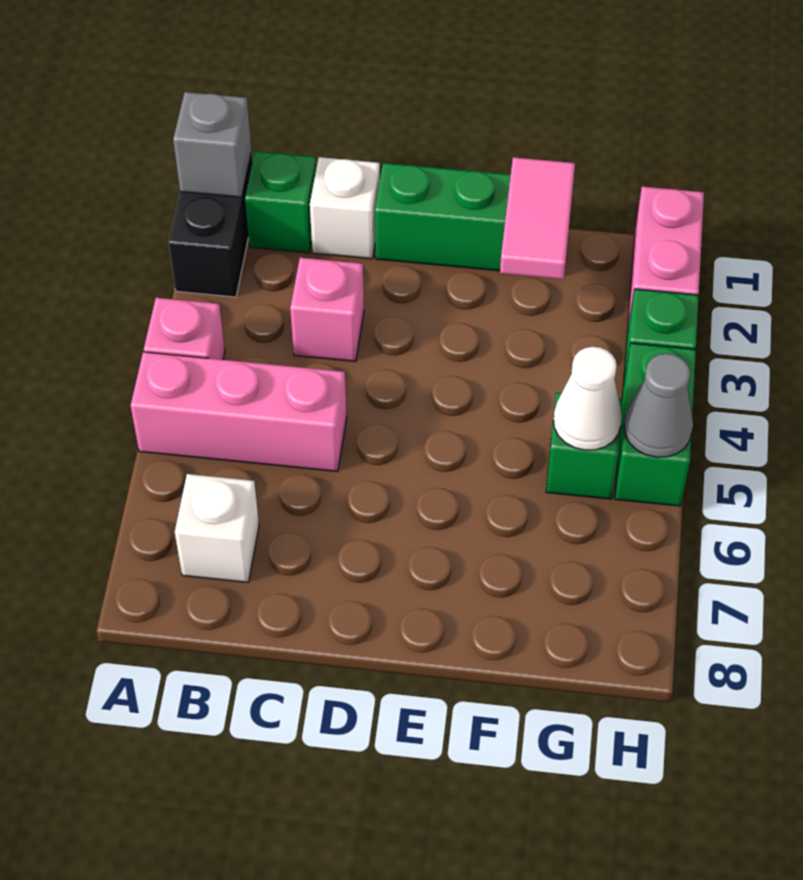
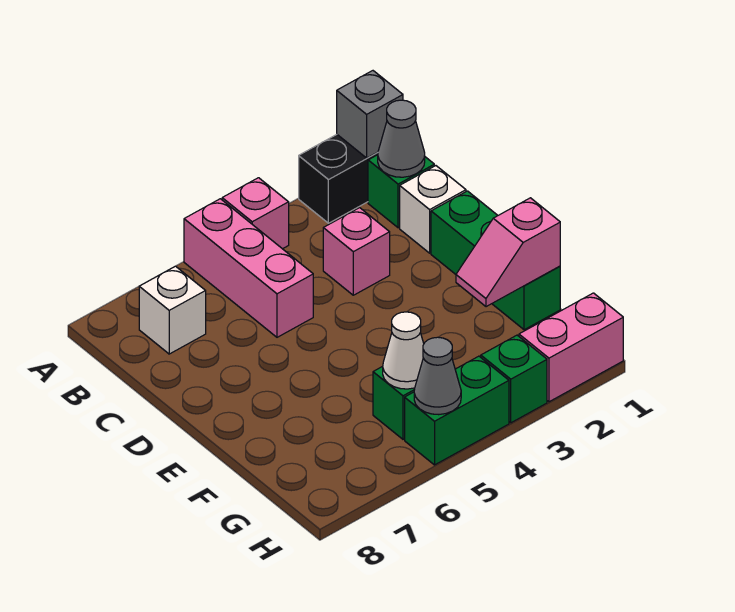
none -> grey cone B1 level 2
pink tile F1:F2 level 2 -> pink slope F1:F2 level 2 top 1

